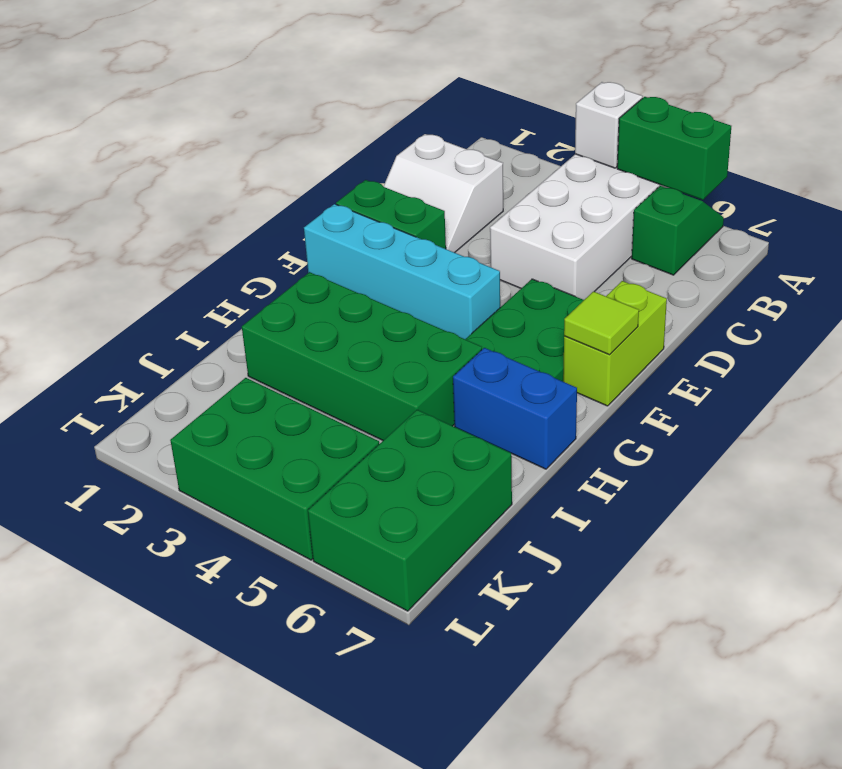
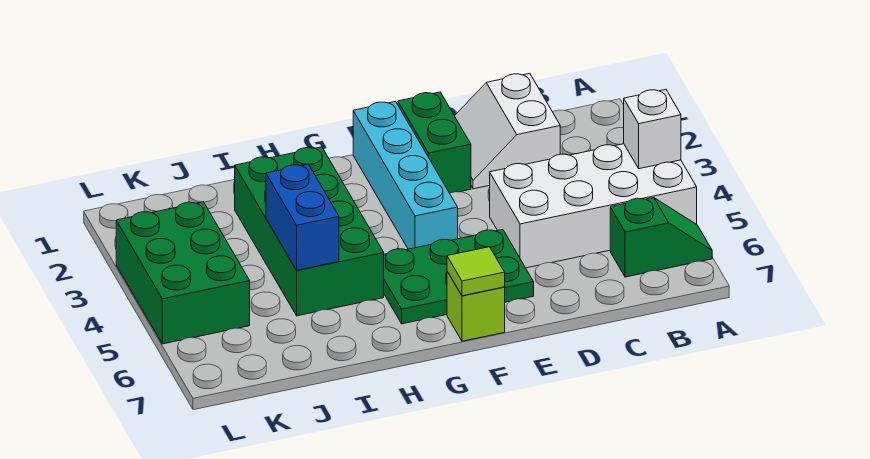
green brick A5:A6 level 2 -> none
lime brick E7:F7 level 1 -> lime brick F7 level 1
blue brick H6:H7 level 1 -> blue brick I4:I5 level 2
green brick J6:L7 level 1 -> none

